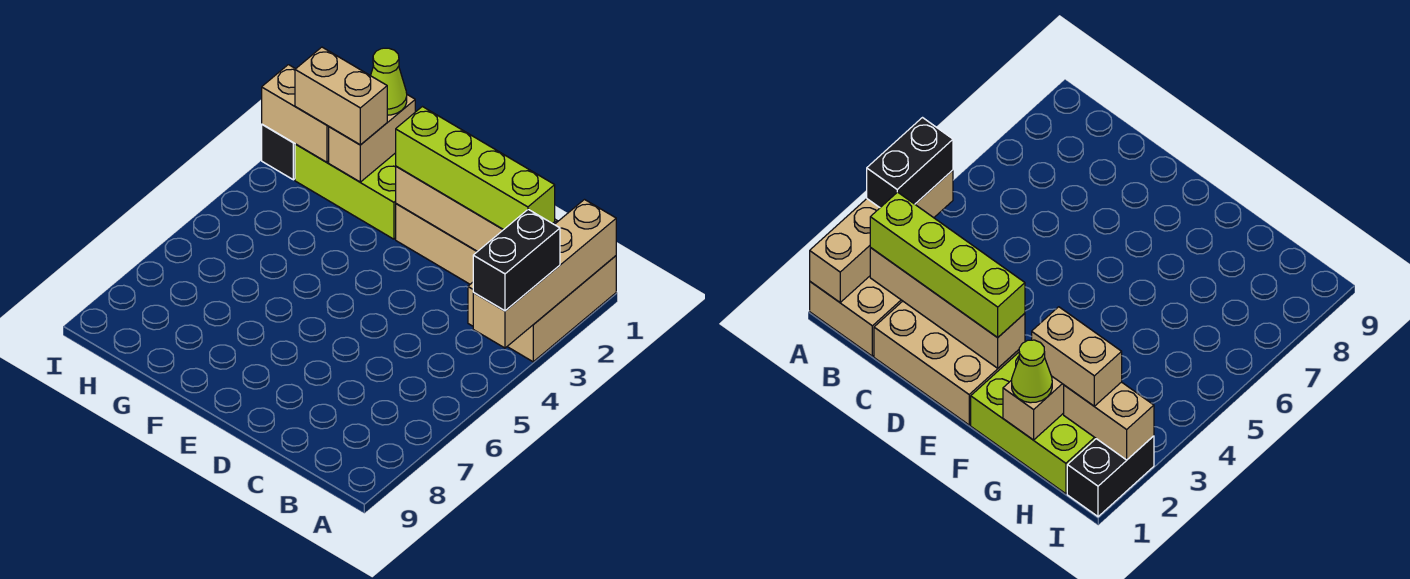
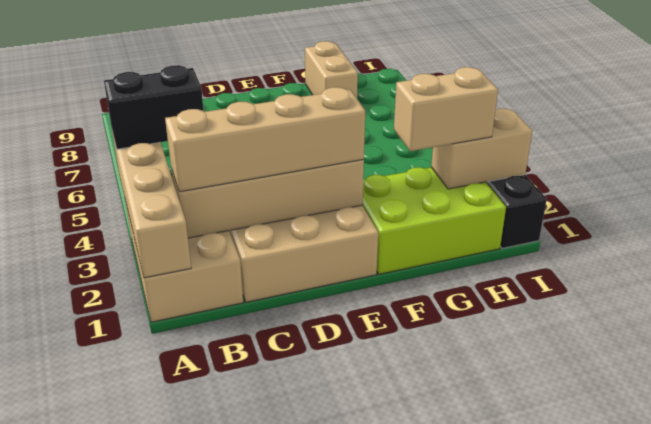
black brick A3:A4 level 3 -> black brick A4:B4 level 3
lime brick B2:E2 level 3 -> tan brick B2:E2 level 3
tan brick G1:G2 level 2 -> tan brick G8:G9 level 1
lime cone G1 level 3 -> none

